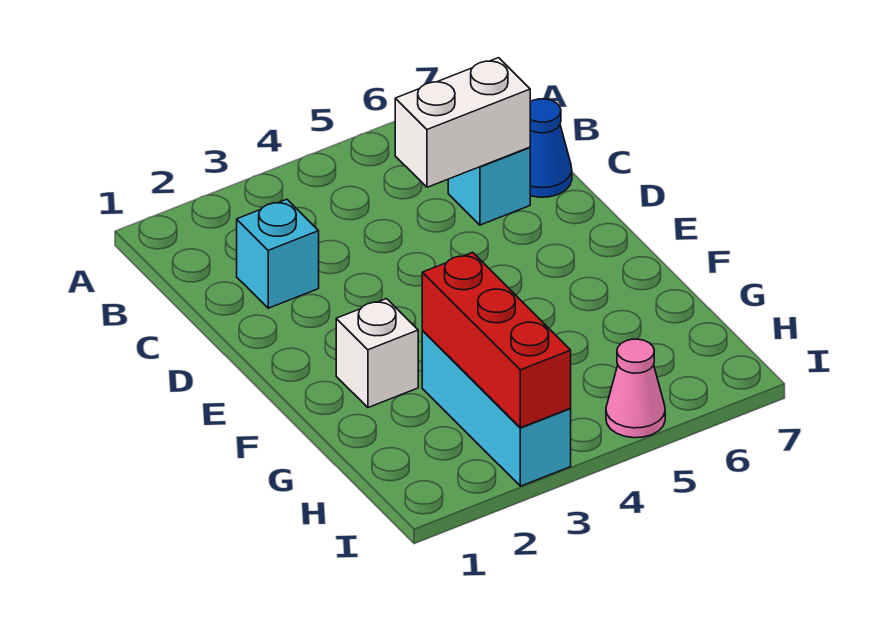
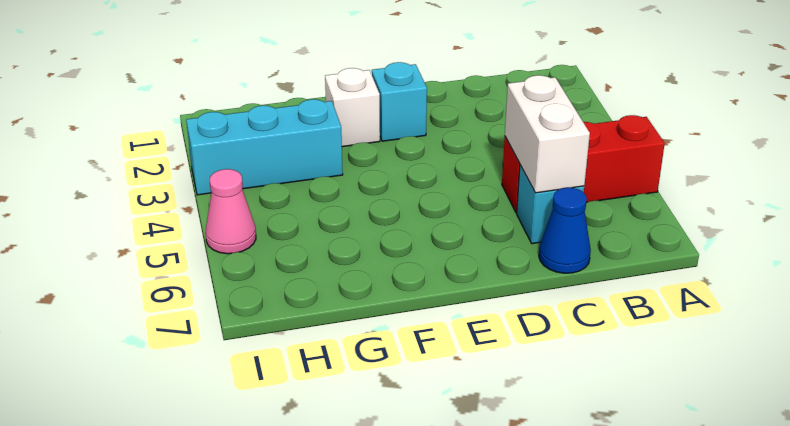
cyan brick C2 level 1 -> cyan brick E2 level 1
red brick G3:I3 level 2 -> red brick A5:C5 level 1

